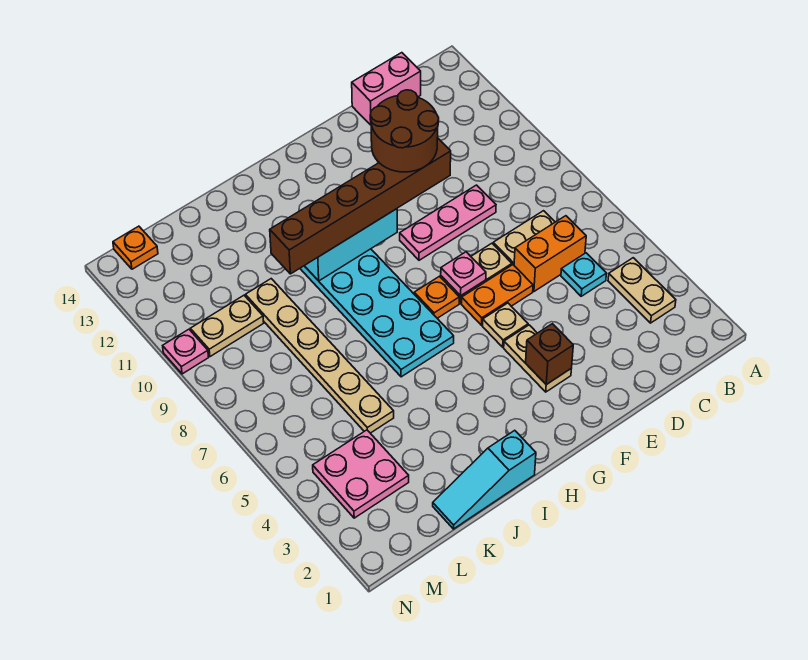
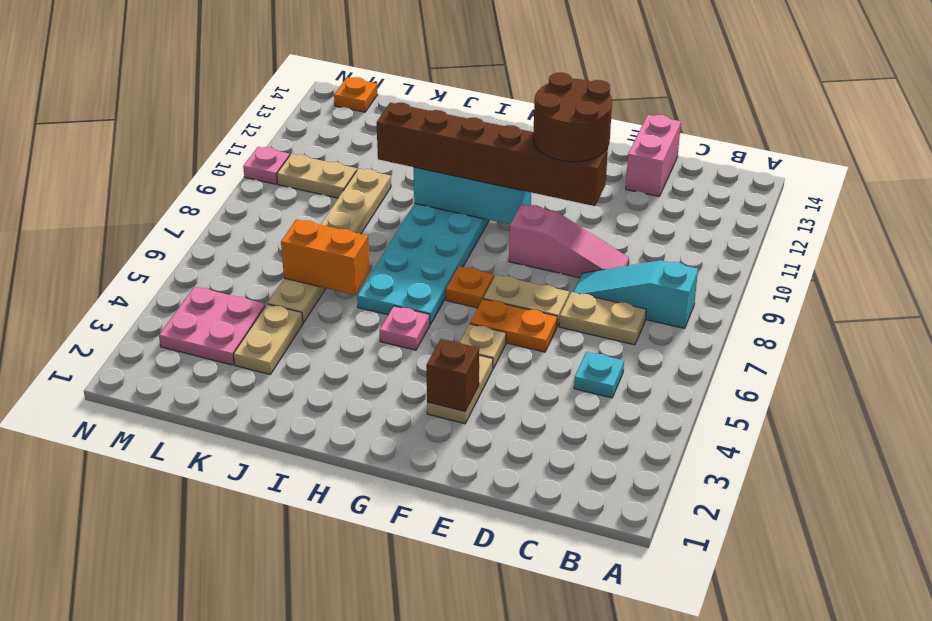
tan plate B3:B4 level 1 -> tan plate K3:K4 level 1
orange brick C6:D6 level 1 -> orange brick J6:K6 level 2
pink brick C14:D14 level 1 -> pink brick D13:D14 level 1
pink plate D9:F9 level 1 -> pink slope D9:F9 level 1 top F
pink plate F7 level 2 -> pink plate H5 level 1
cyan slope I1:K1 level 1 top I -> cyan slope B8:D8 level 1 top B

